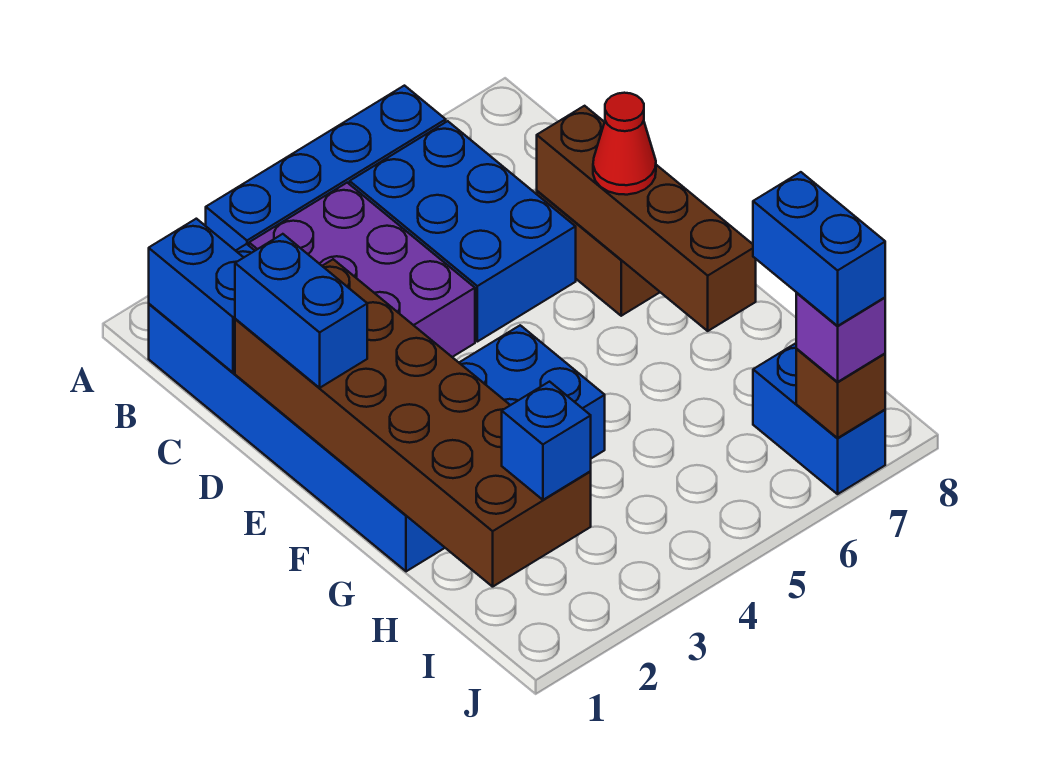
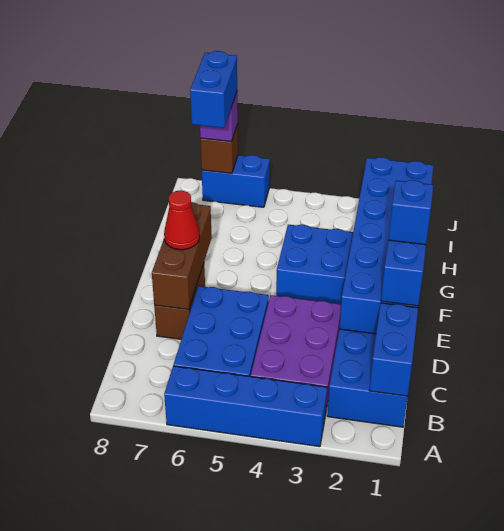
brown brick D1:I2 level 2 -> blue brick D1:I2 level 2
brown brick D7:G7 level 2 -> brown brick D7:F7 level 2
blue brick I2 level 3 -> blue brick E1 level 4
blue brick I7:J7 level 1 -> blue brick J6:J7 level 1

